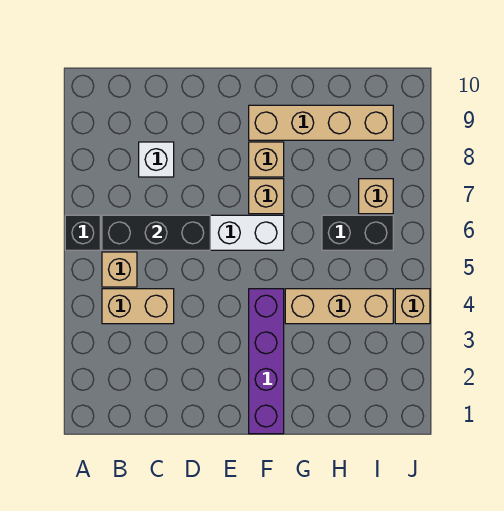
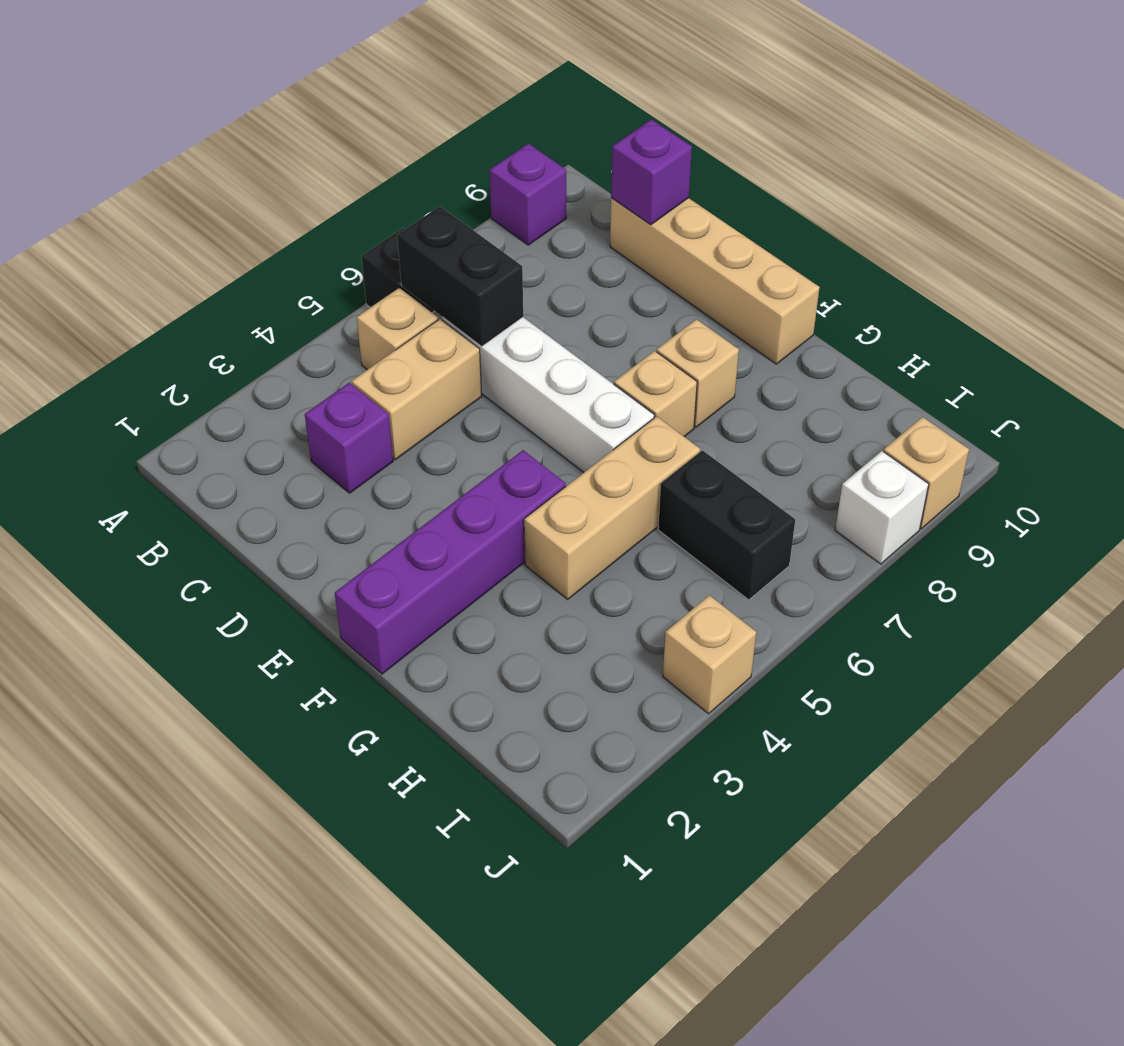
none -> purple brick A9 level 1
tan brick B4:C4 level 1 -> tan brick C4:C5 level 1
black brick B6:D6 level 2 -> black brick B6:C6 level 2
none -> purple brick C3 level 1
white brick C8 level 1 -> white brick J8 level 1
none -> purple brick C10 level 2
tan brick F9:I9 level 1 -> tan brick C10:F10 level 1
tan brick G4:I4 level 1 -> tan brick G4:G6 level 1
tan brick I7 level 1 -> tan brick J9 level 1

